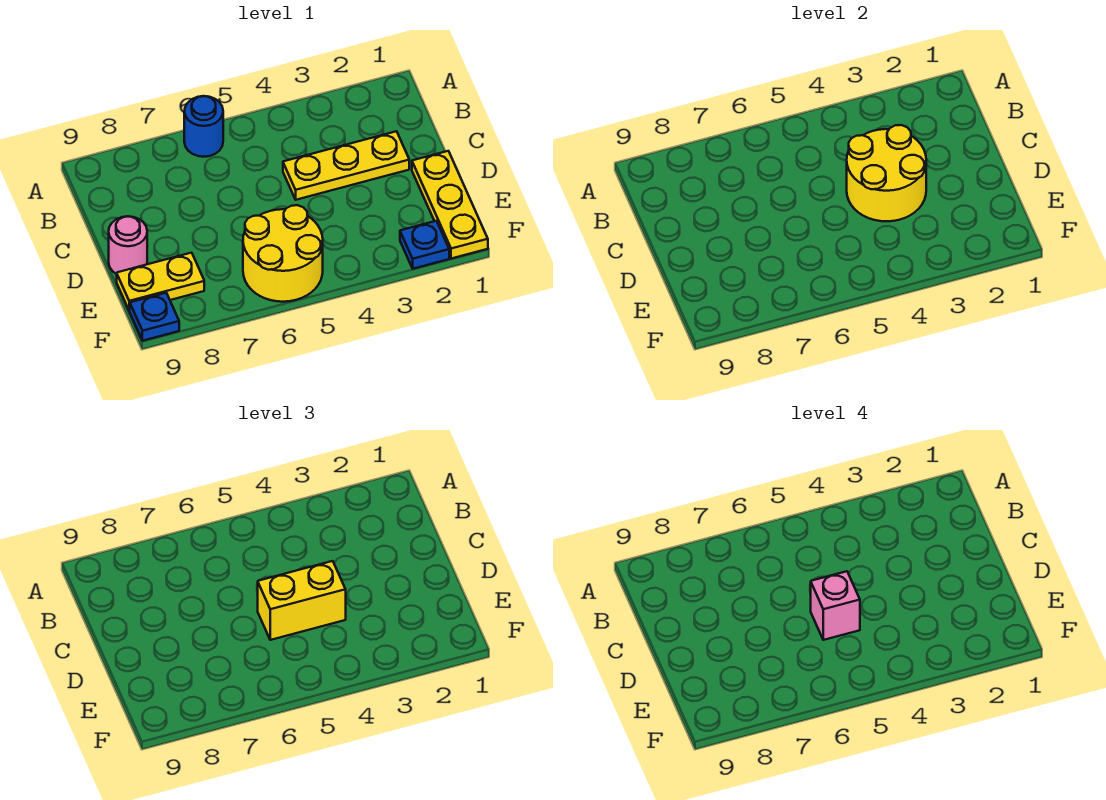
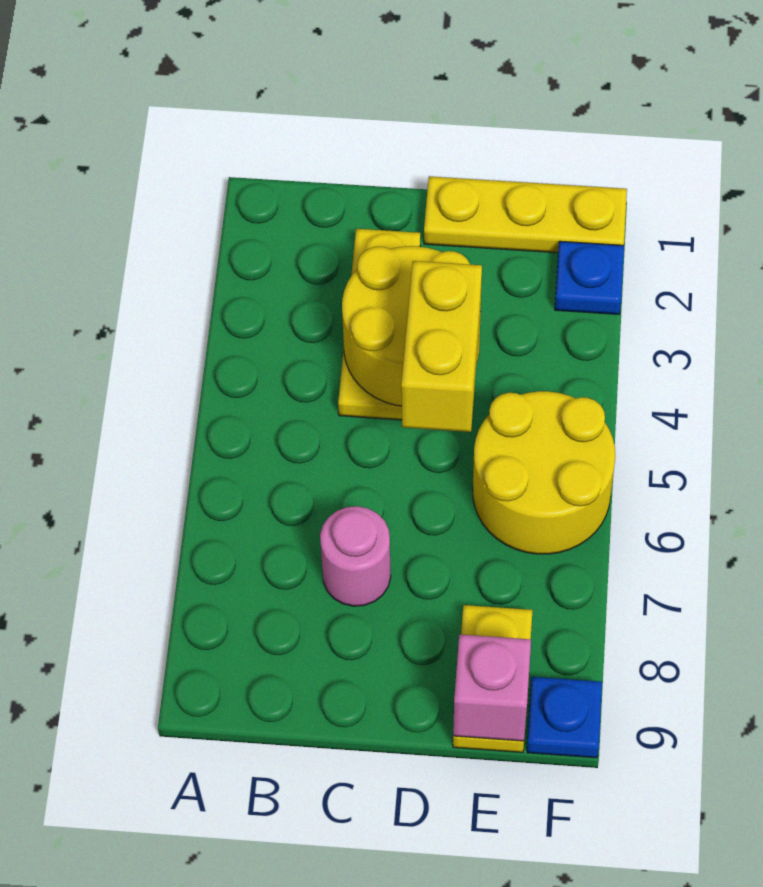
blue round brick A6 level 1 -> none
pink brick D5 level 4 -> pink brick E9 level 2
pink round brick D9 level 1 -> pink round brick C7 level 1

